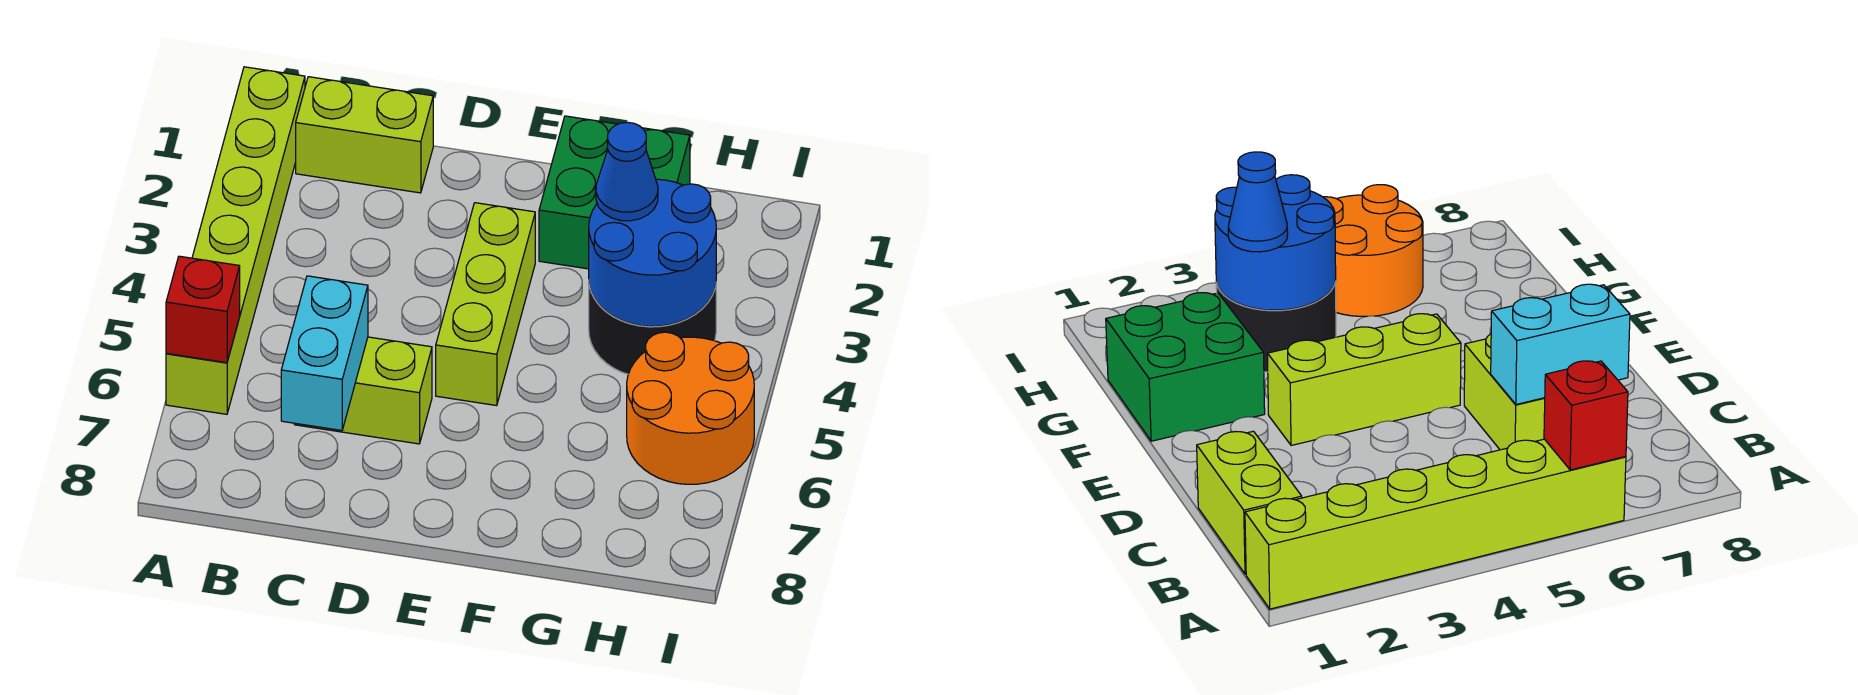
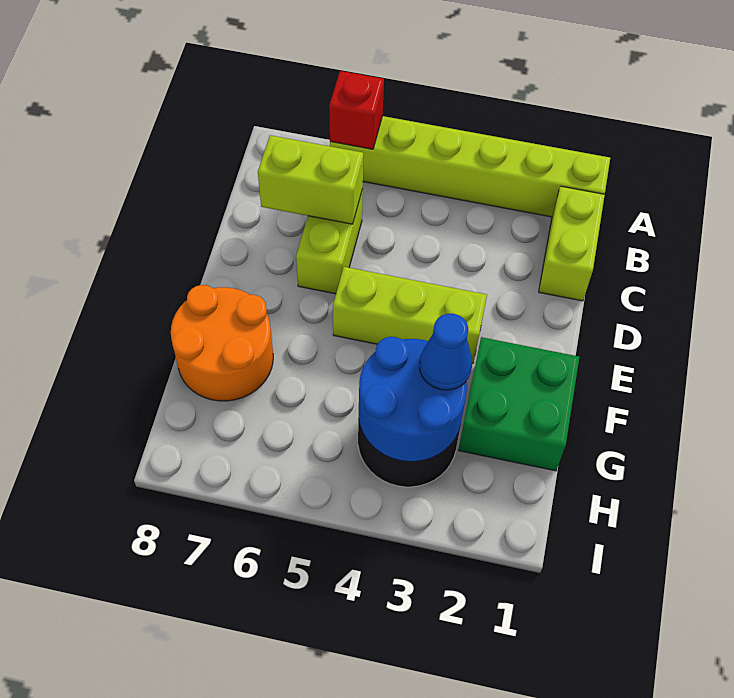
cyan brick C6:C7 level 2 -> lime brick C6:C7 level 2
orange round brick H5:I6 level 1 -> orange round brick F7:G8 level 1

